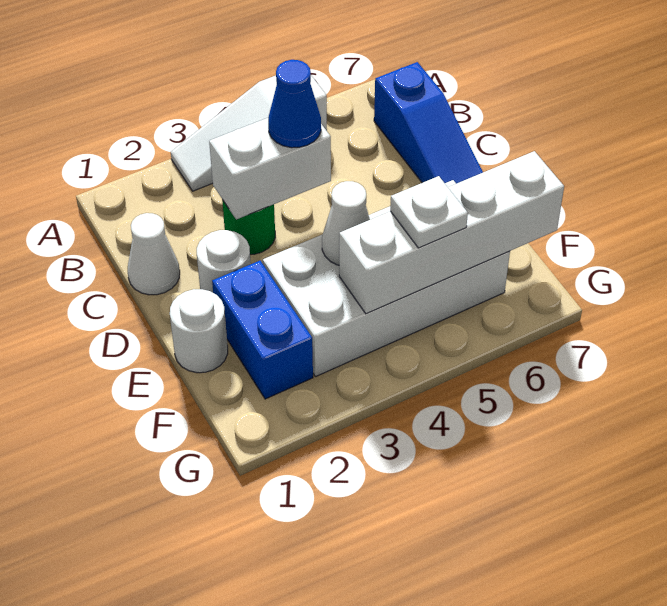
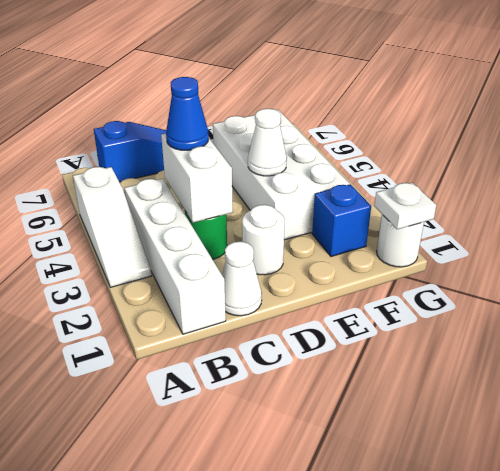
white round brick E1 level 1 -> white round brick G1 level 1
blue brick E2:F2 level 1 -> blue brick F2 level 1
white brick F4:F7 level 2 -> white brick B1:B4 level 1
white plate F5 level 3 -> white plate G1 level 2

